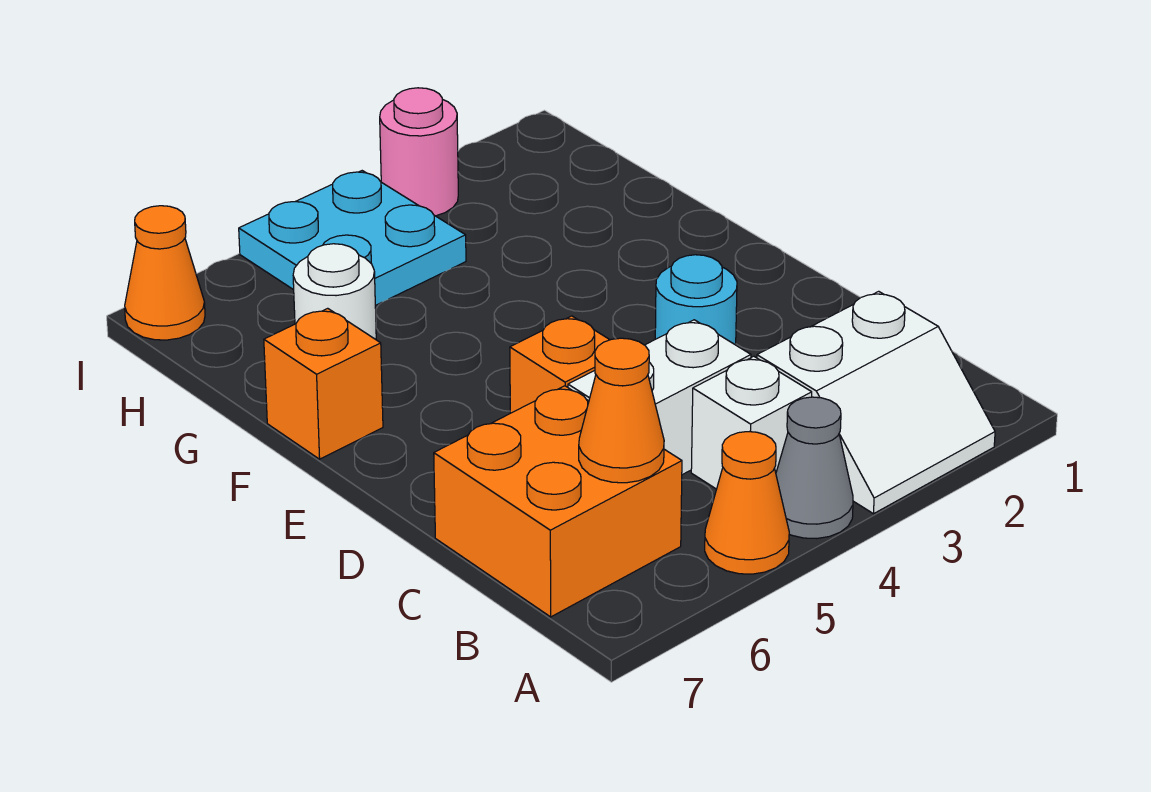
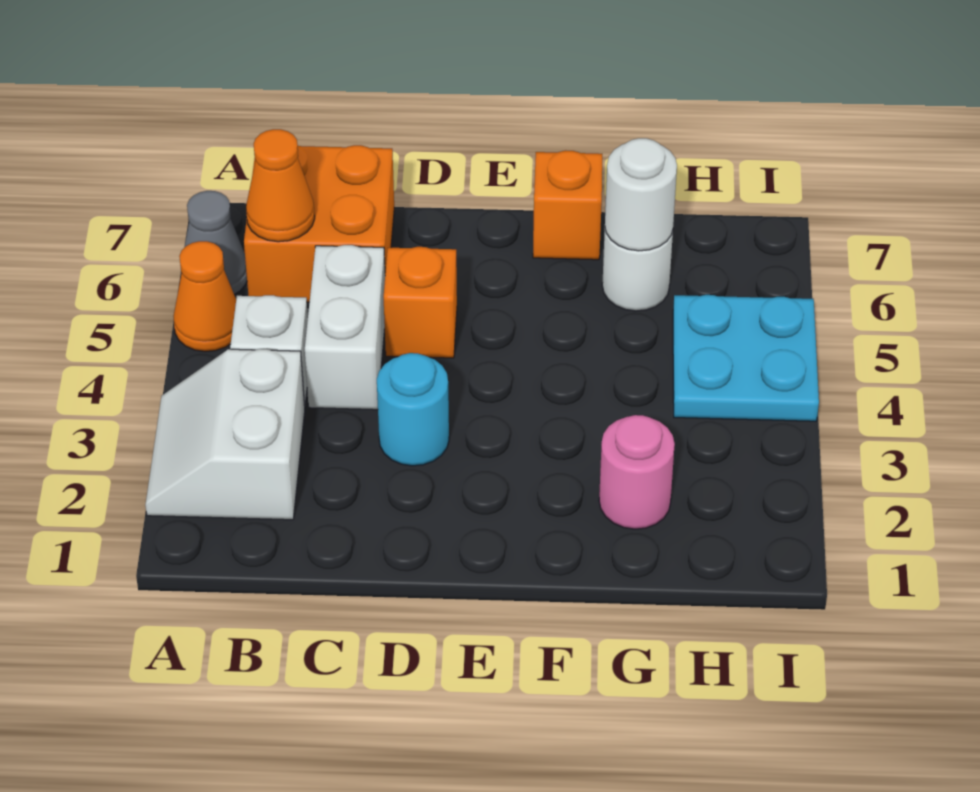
grey cone A4 level 1 -> grey cone A6 level 1
none -> white round brick G6 level 2
pink round brick I3 level 1 -> pink round brick G2 level 1
orange cone I7 level 1 -> none

